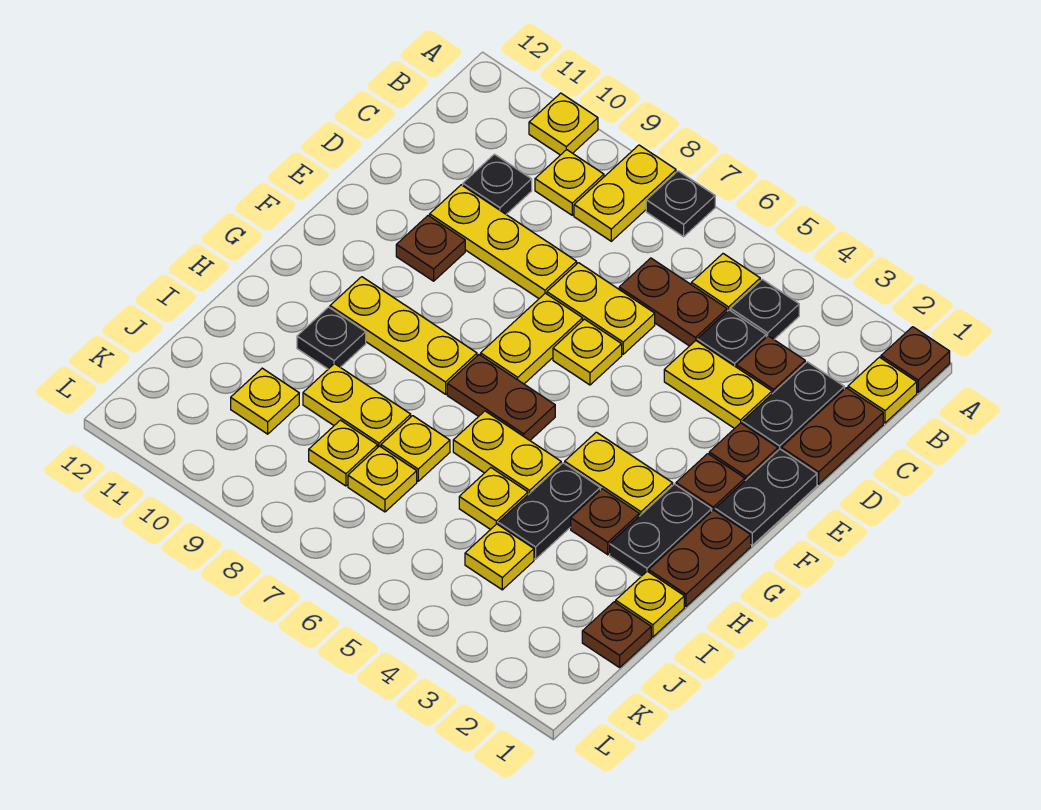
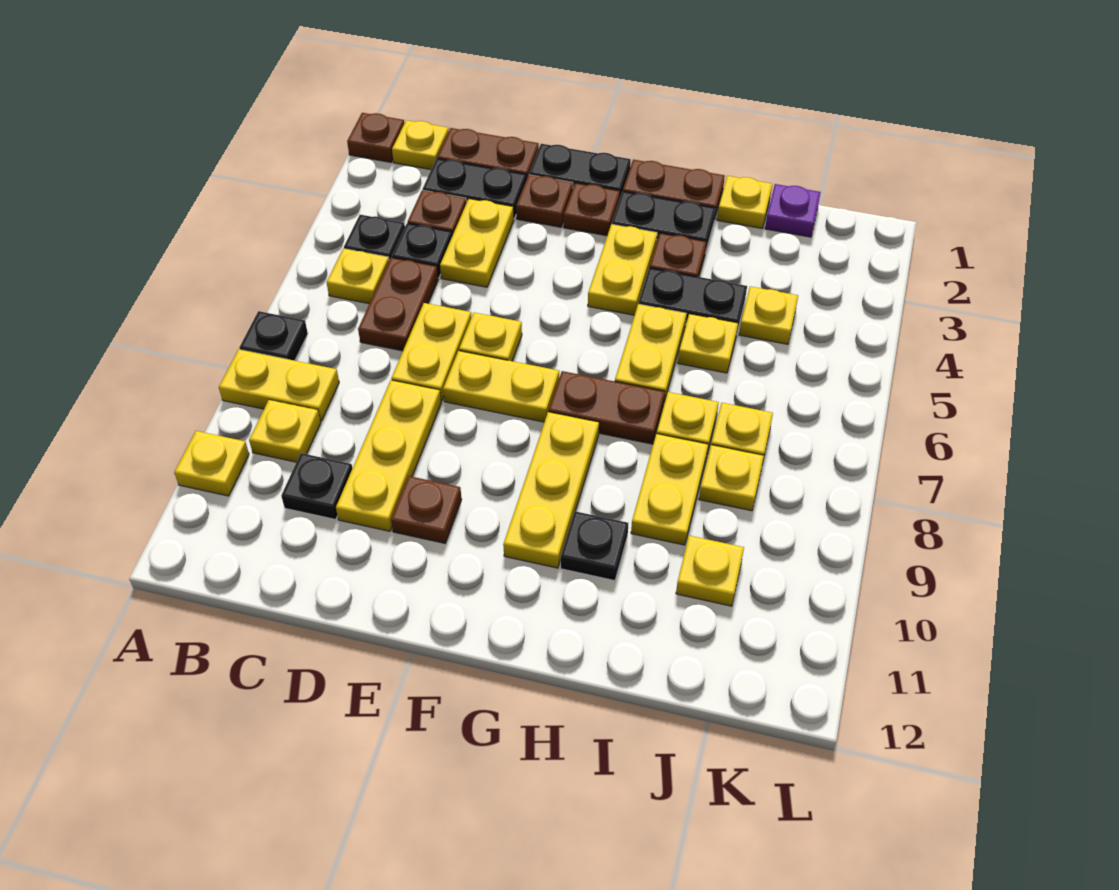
brown plate G6:G7 level 1 -> brown plate G7:H7 level 1
brown plate J1 level 1 -> purple plate J1 level 1

